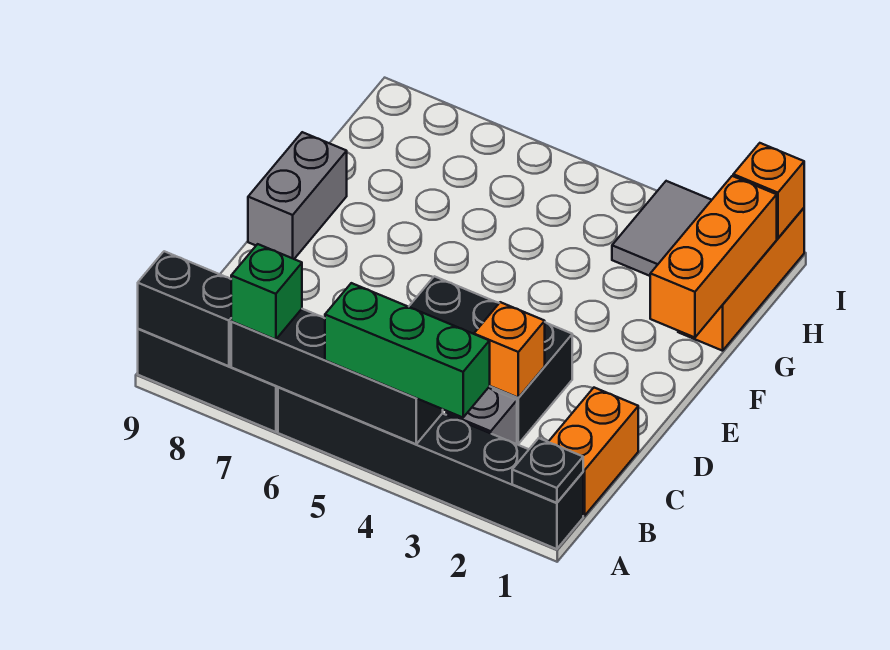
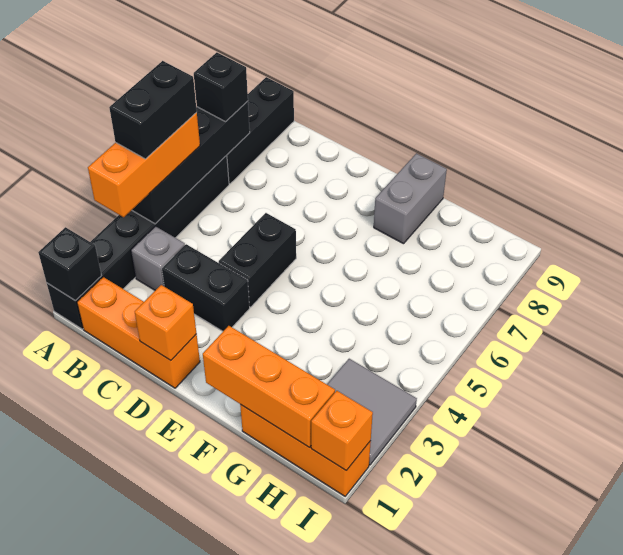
black plate A1 level 2 -> black brick A1 level 2
green brick A3:A5 level 3 -> orange brick A3:A5 level 3
green brick A7 level 3 -> black brick A7 level 3
black brick A8:A9 level 2 -> black brick A4:A5 level 4
orange brick B1:C1 level 1 -> orange brick B1:D1 level 1
orange brick C3 level 2 -> orange brick D1 level 2
grey brick E9:F9 level 1 -> grey brick F8:F9 level 1

